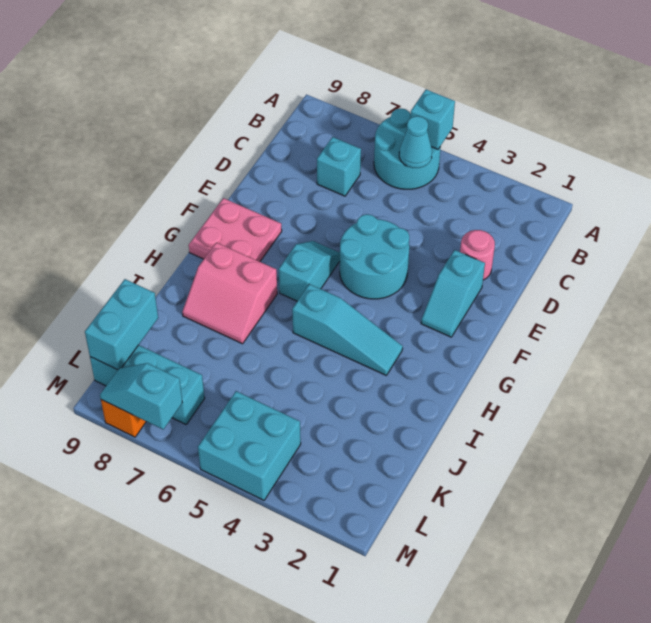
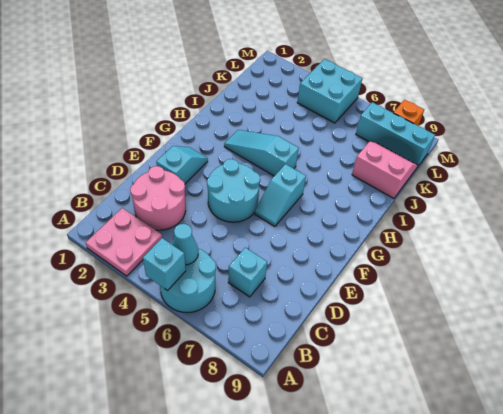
pink round brick D2 level 1 -> pink round brick C2:D3 level 1
pink plate F8:G9 level 1 -> pink plate A2:B3 level 1
pink slope H7:I8 level 1 top H -> pink slope J8:K9 level 1 top J
cyan brick K9:L9 level 2 -> none
cyan slope M7:M8 level 2 top 7 -> none

